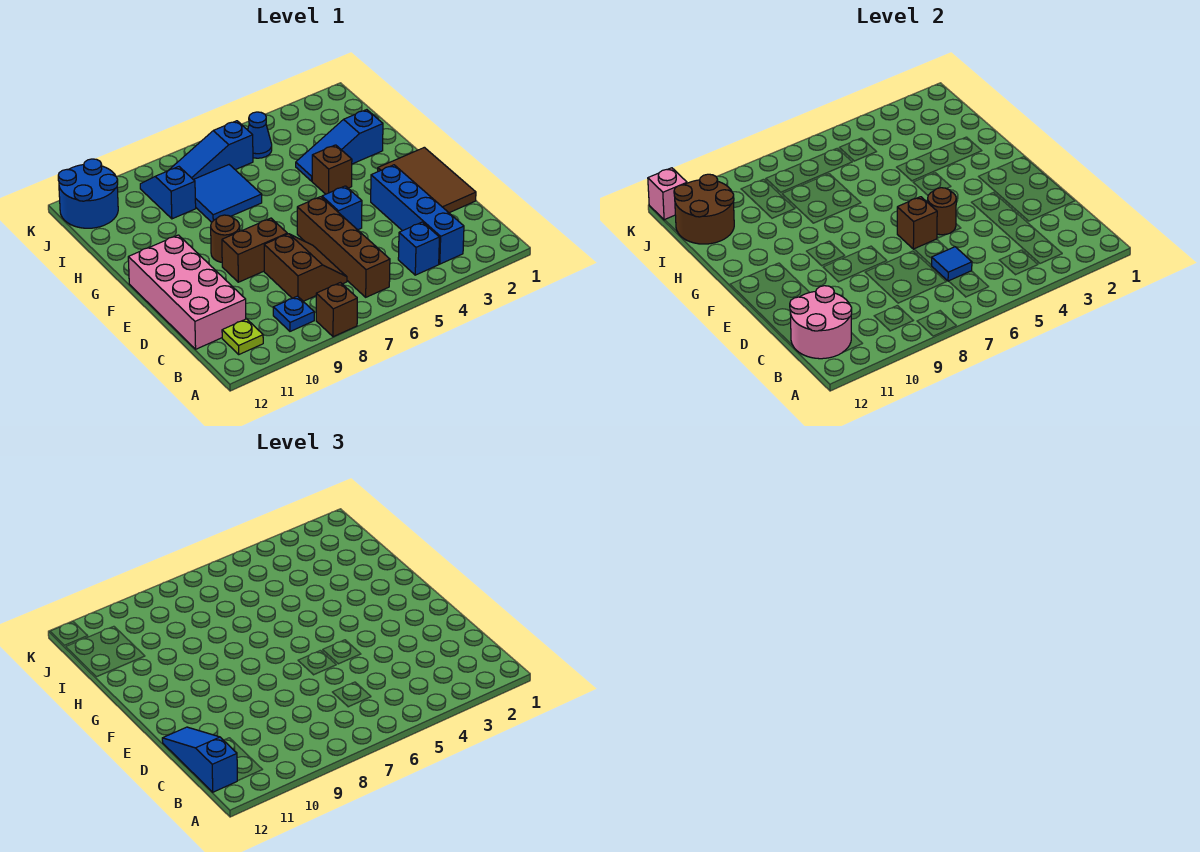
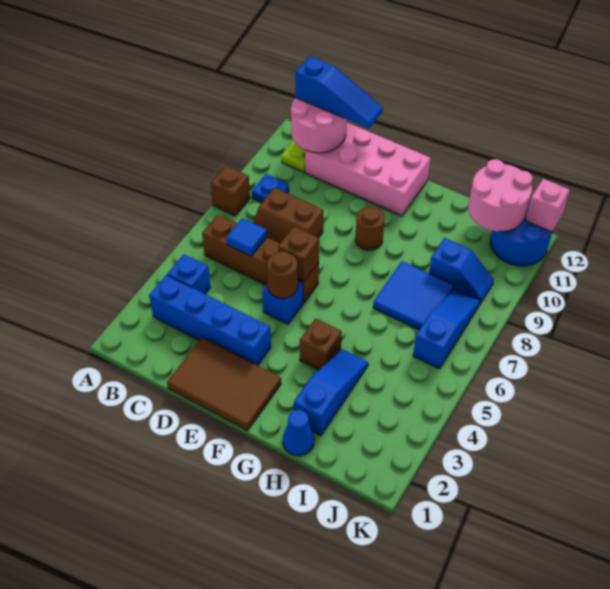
brown brick E8:E9 level 1 -> none
brown round brick I11:J12 level 2 -> pink round brick I11:J12 level 2
blue cone J5 level 1 -> blue cone H1 level 1

